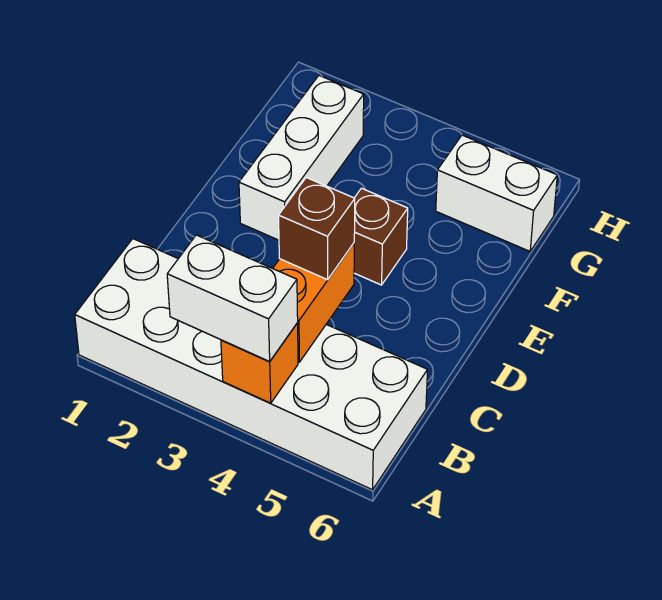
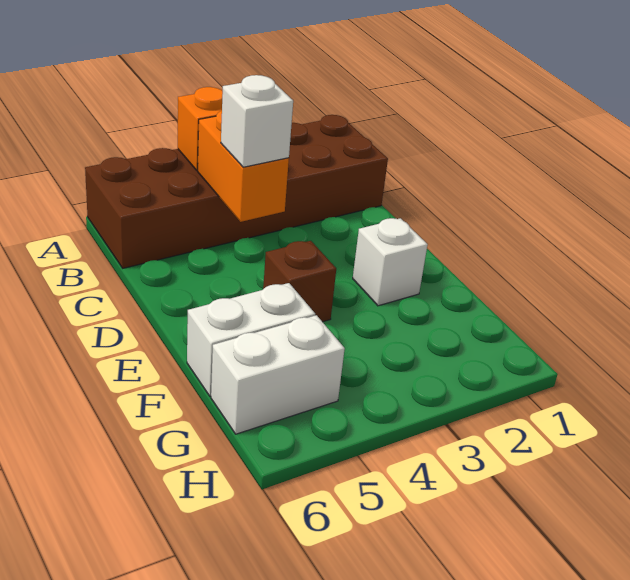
white brick A1:B6 level 1 -> brown brick A1:B6 level 1
white brick A3:A4 level 3 -> white brick F5:F6 level 1
brown brick C4 level 3 -> white brick C4 level 3
white brick E2:G2 level 1 -> white brick E2 level 1

